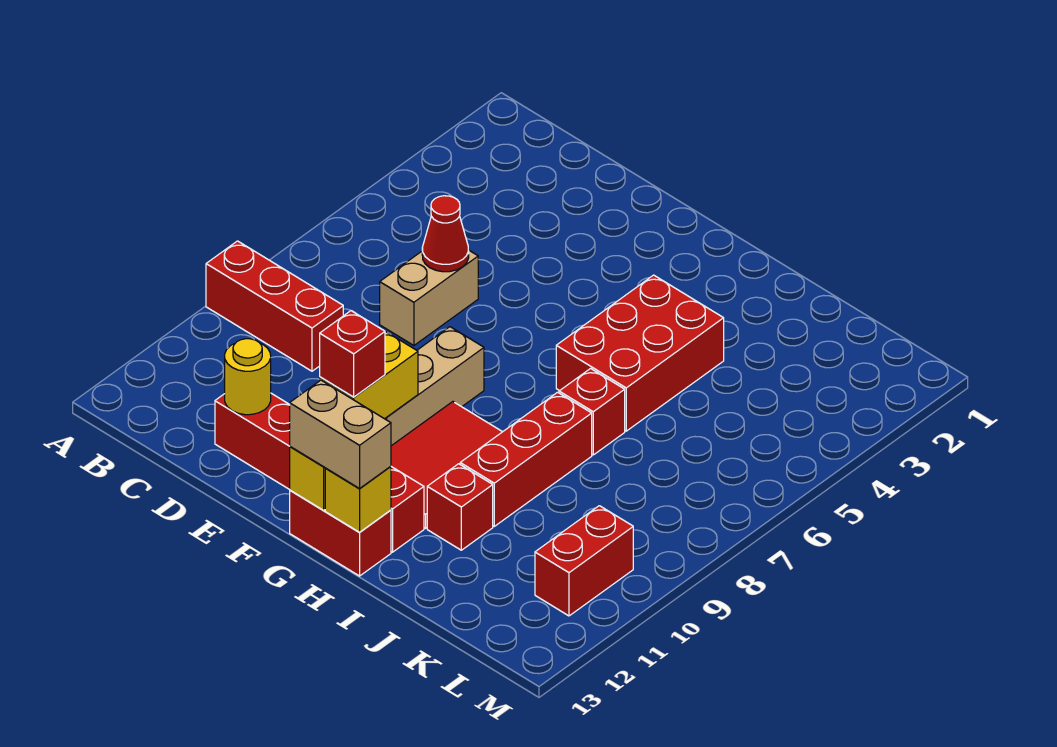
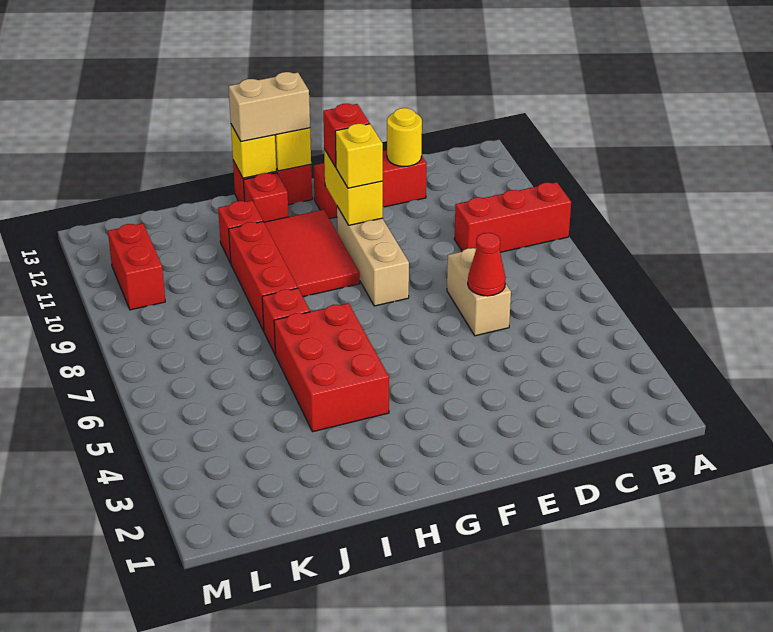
none -> yellow brick F10 level 3

